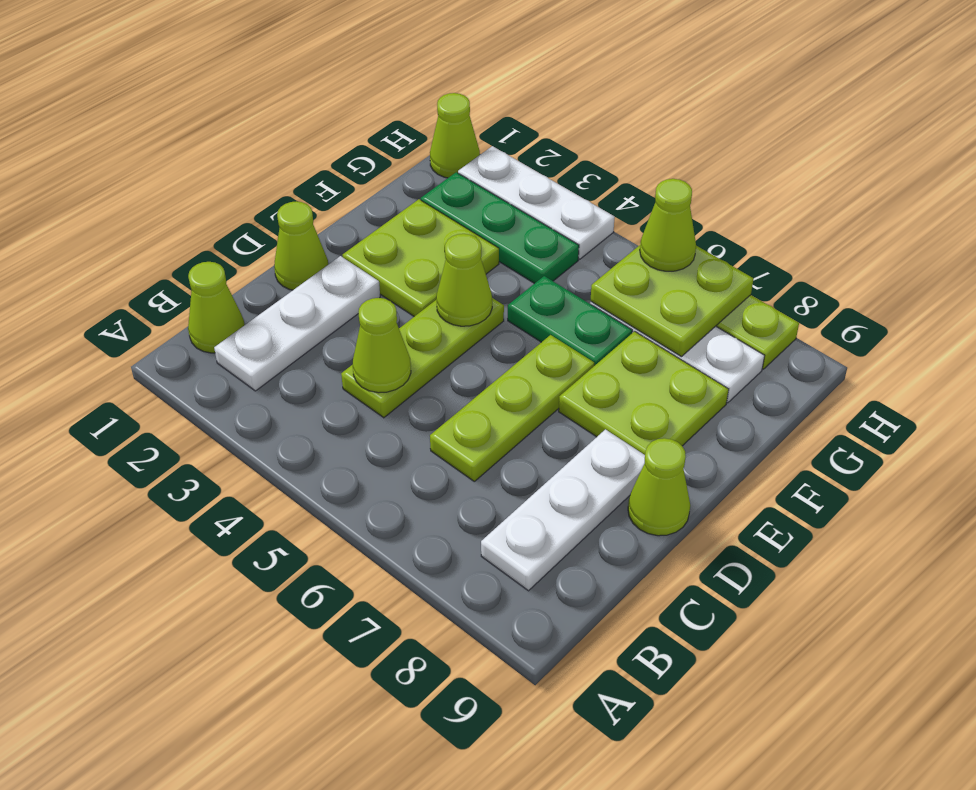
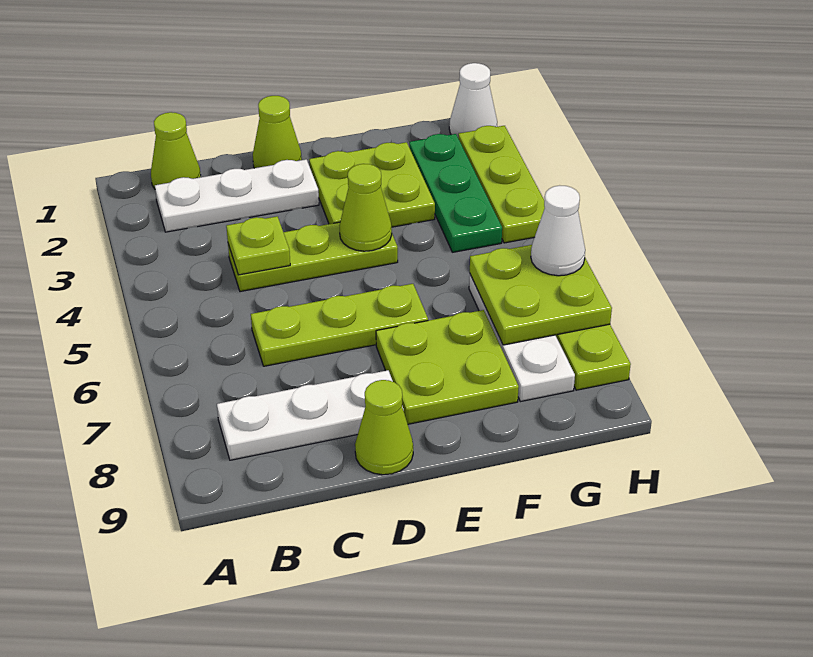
lime cone C4 level 2 -> lime plate C4 level 2
green plate F5:F6 level 1 -> none
lime cone H1 level 1 -> white cone H1 level 1
white plate H2:H4 level 1 -> lime plate H2:H4 level 1
lime cone H6 level 3 -> white cone H6 level 3

